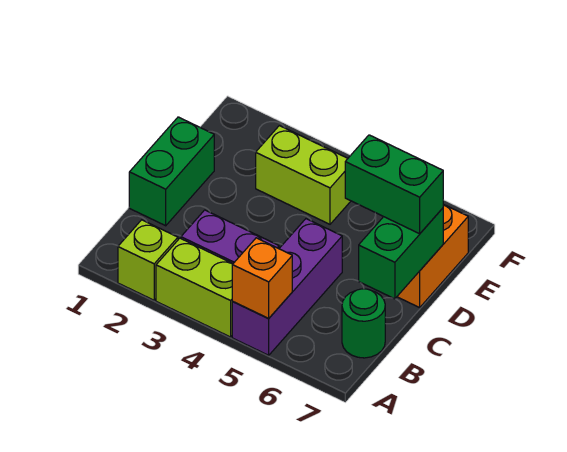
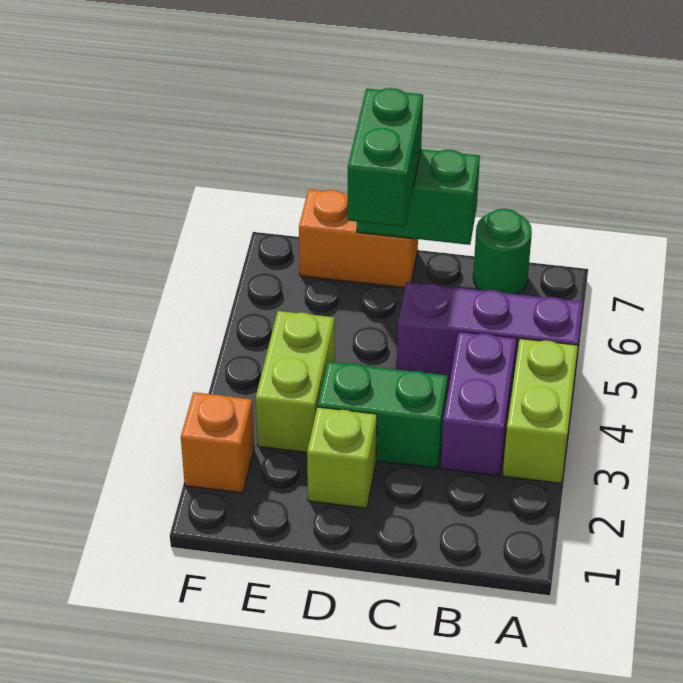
lime brick A2 level 1 -> lime brick D2 level 1
orange brick A5 level 2 -> orange brick F2 level 1
green brick C1:D1 level 1 -> green brick C3:D3 level 1

